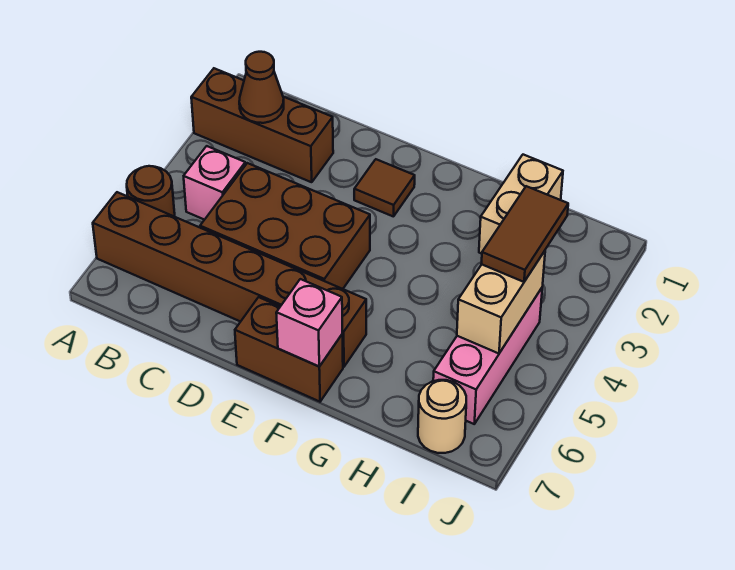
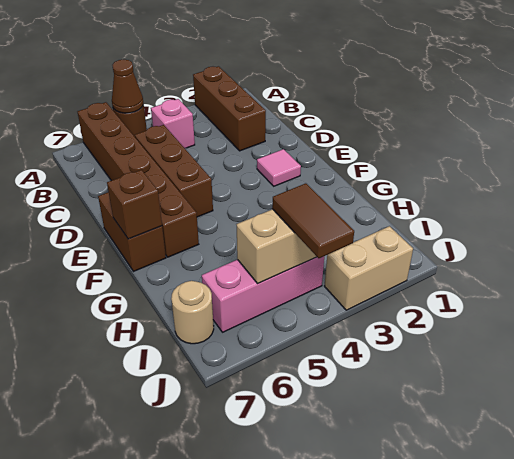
brown cone B2 level 2 -> brown cone A5 level 2
brown brick C4:E5 level 1 -> brown brick C5:E5 level 1
brown tile E2 level 1 -> pink tile E2 level 1
pink brick F7 level 2 -> brown brick F7 level 2
tan brick H1:H2 level 1 -> tan brick J2:J3 level 1
brown tile I3:I4 level 3 -> brown tile I4:J4 level 3

